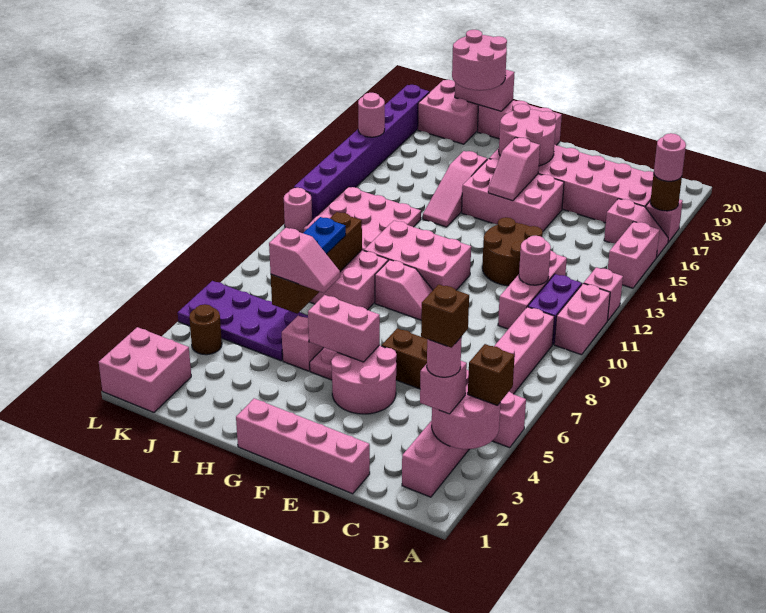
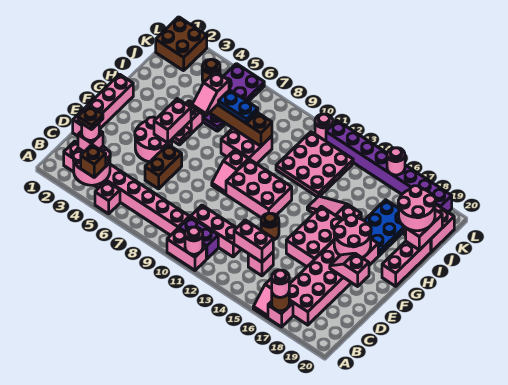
pink brick A12 level 1 -> pink brick C14 level 1
pink brick A14:A15 level 1 -> pink brick C13:C14 level 2
brown brick B3 level 5 -> brown plate B3 level 5
pink round brick C11 level 2 -> pink round brick A11 level 2
brown round brick D12:E13 level 1 -> brown round brick E13 level 1
pink brick F10:H11 level 1 -> pink brick F10:G12 level 1
pink slope F15:F16 level 2 top 16 -> pink slope E18:E19 level 2 top 19
none -> blue plate H17:J18 level 1
pink brick K1:L2 level 1 -> brown brick K1:L2 level 1

